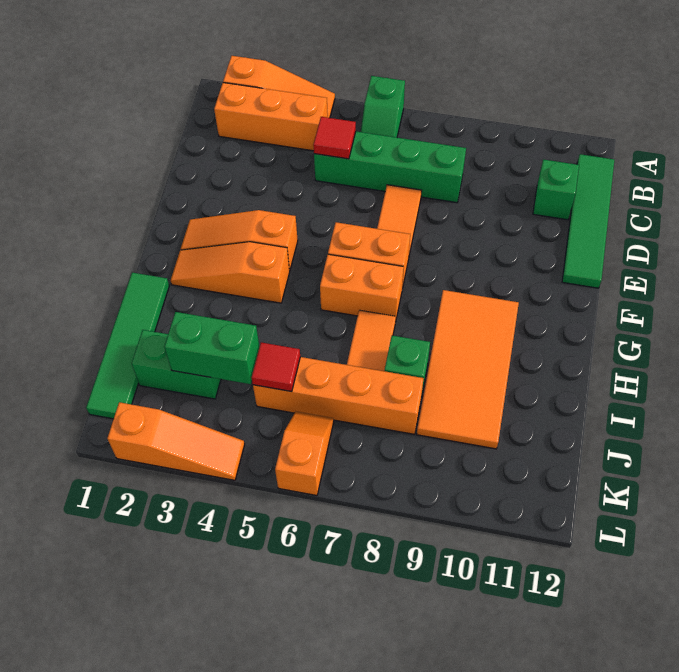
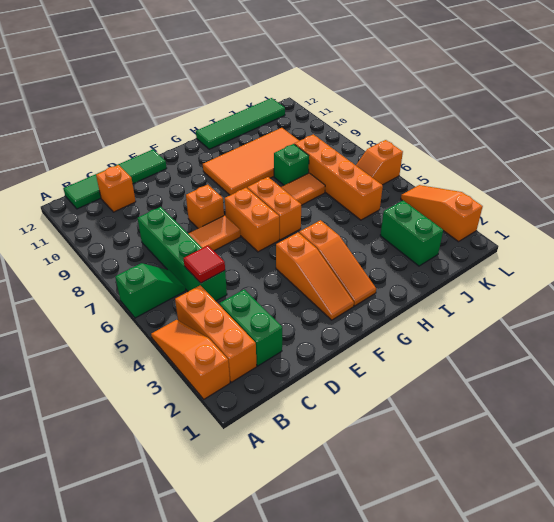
green brick C11 level 1 -> orange brick C11 level 1
none -> orange brick E8 level 1
green tile H1:K1 level 1 -> green tile H12:K12 level 1
green brick J3:J4 level 2 -> green brick C2:C3 level 1
red tile J5 level 2 -> none

